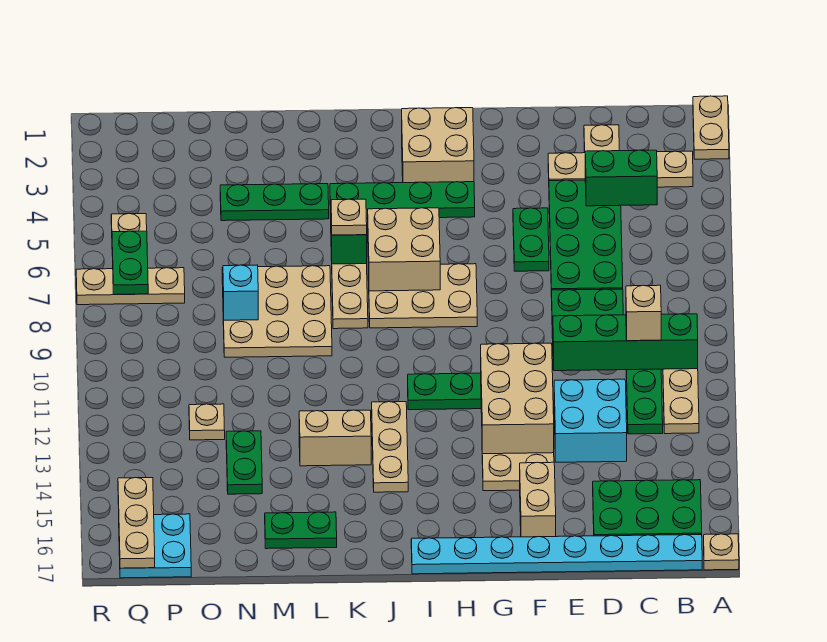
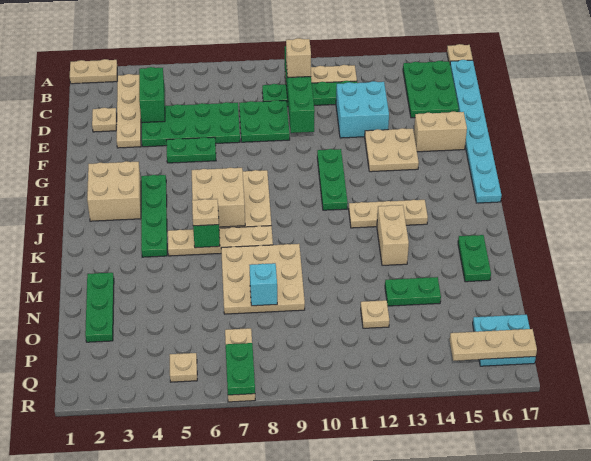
tan brick F11:G13 level 2 -> none
green plate L4:N4 level 1 -> green plate M2:O2 level 1
green plate Q6:Q7 level 2 -> green plate Q7:R7 level 2

